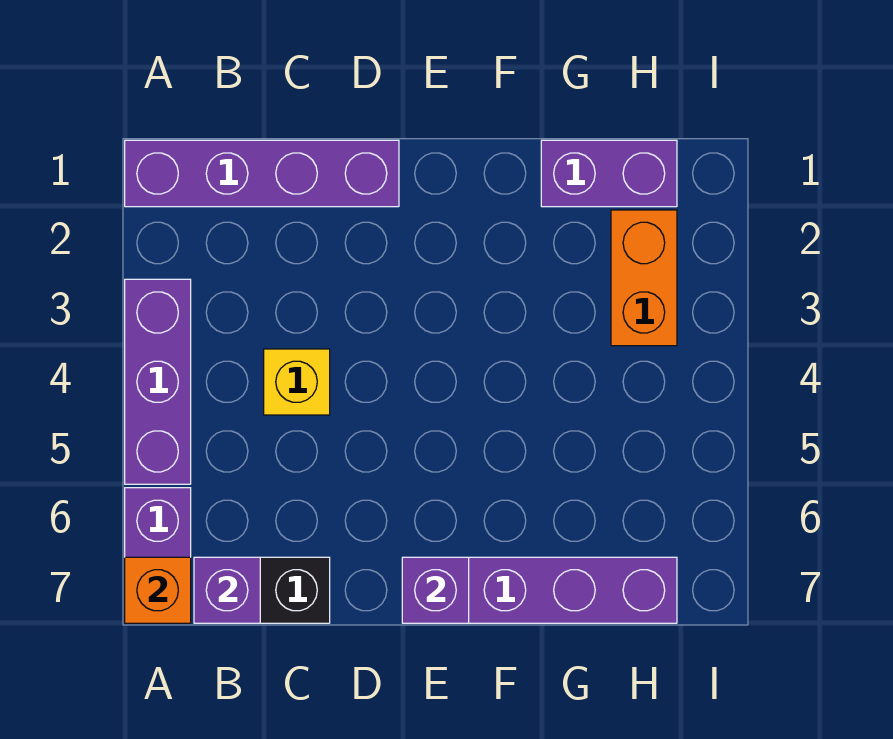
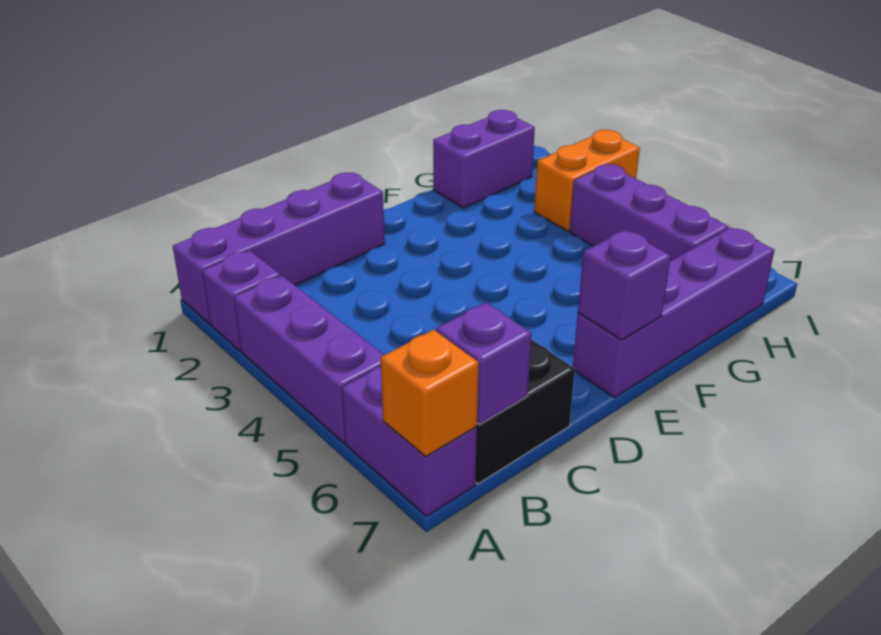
none -> purple brick A2 level 1
yellow brick C4 level 1 -> none
orange brick H2:H3 level 1 -> orange brick H3:I3 level 1
none -> purple brick H4:H6 level 1

